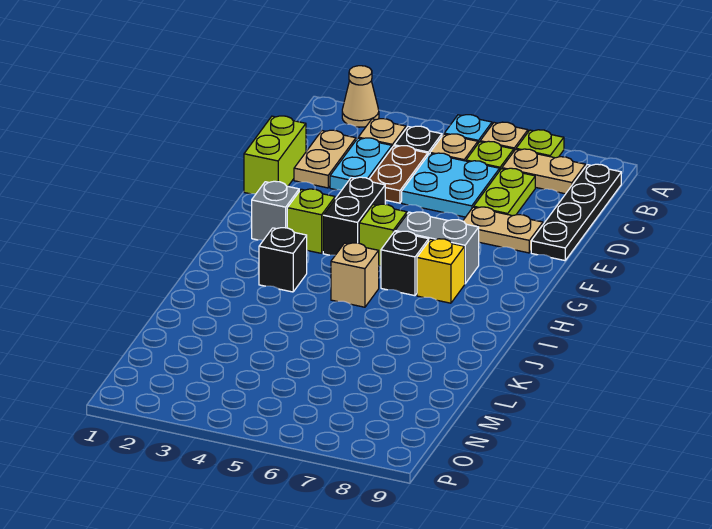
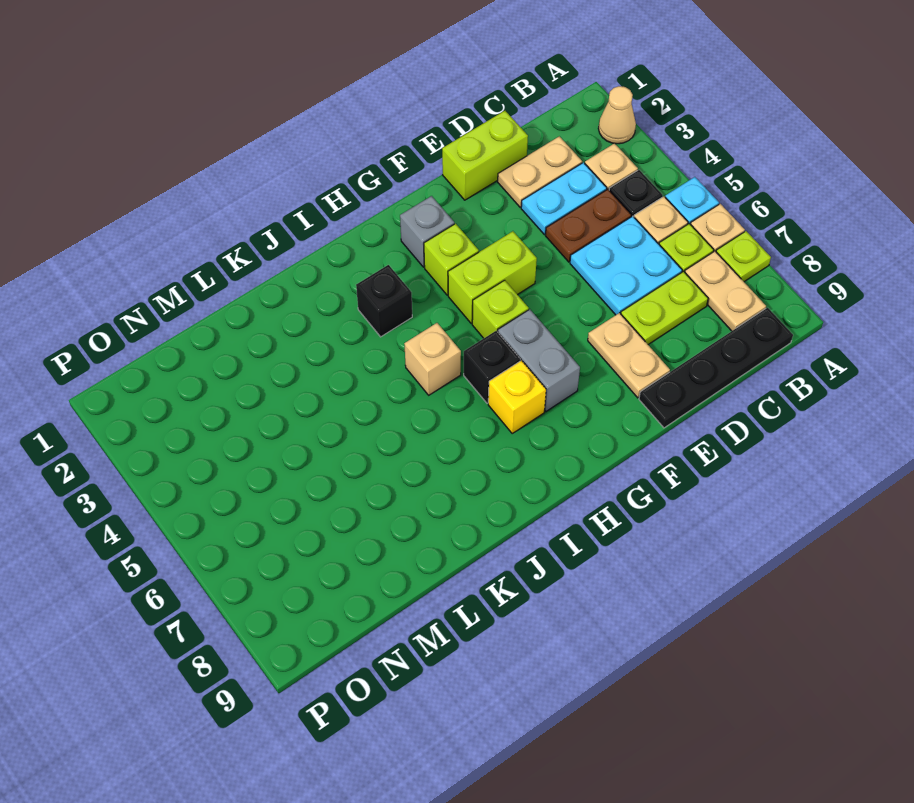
black brick F4:G4 level 1 -> lime brick F4:G4 level 1

